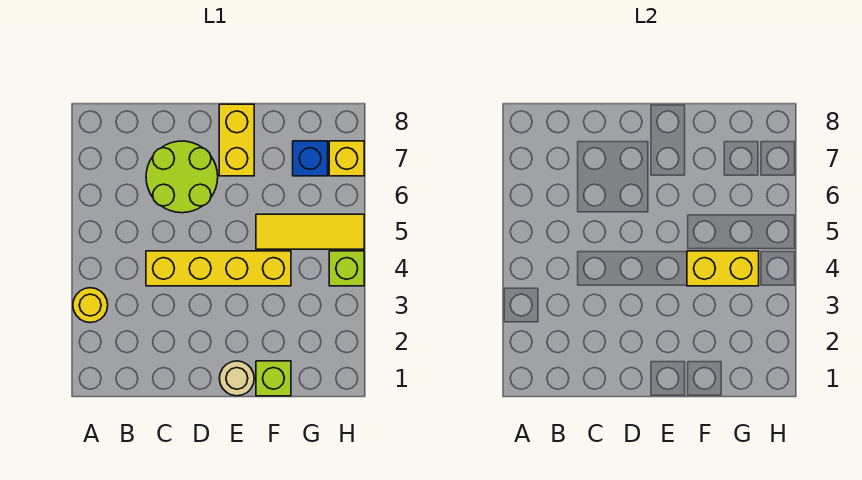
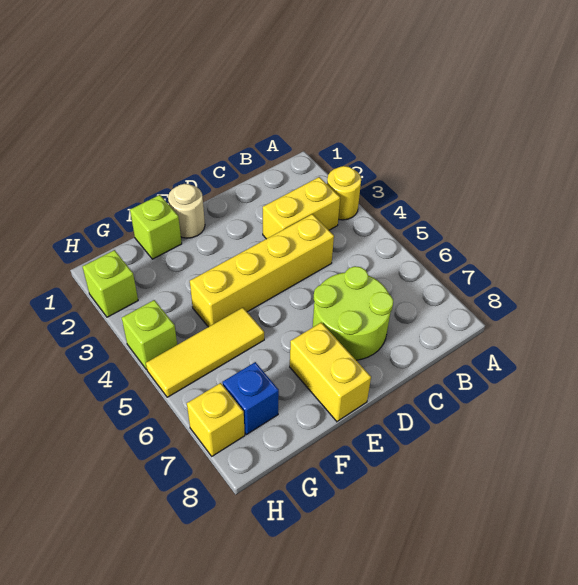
yellow brick F4:G4 level 2 -> yellow brick B3:C3 level 1
none -> lime brick H2 level 1

